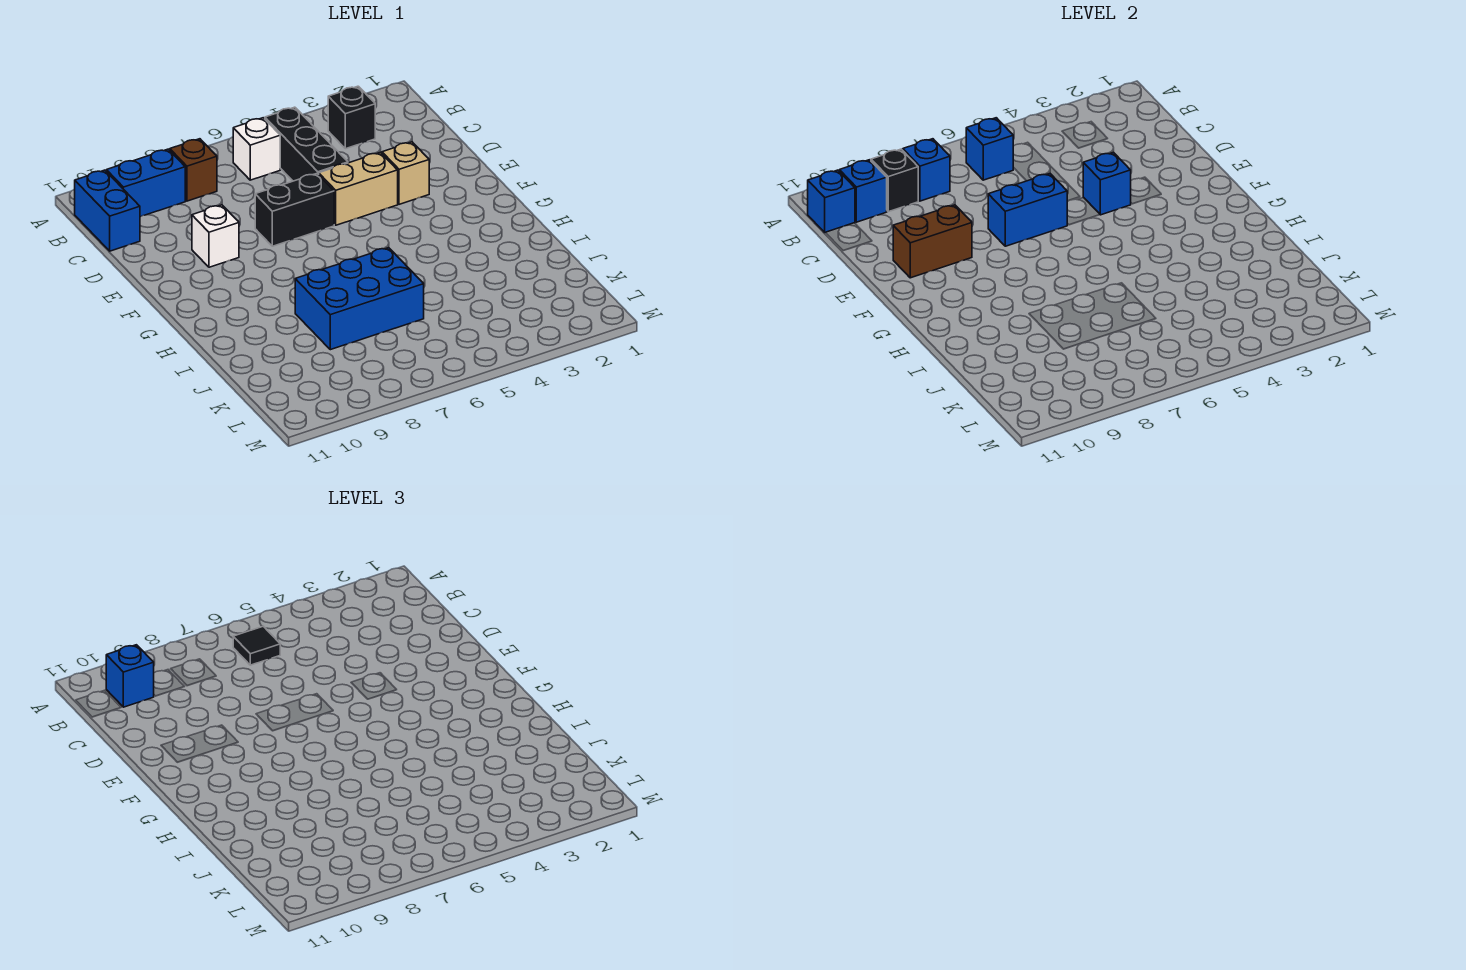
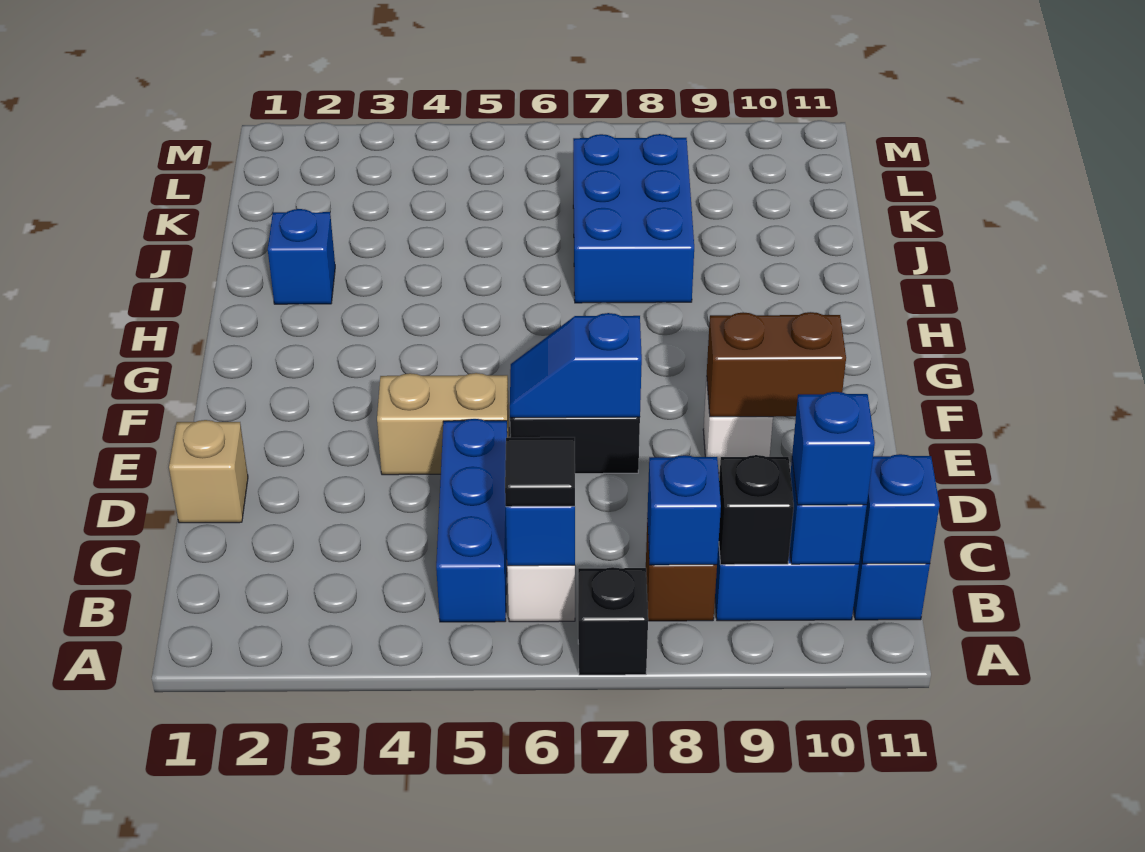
black brick B3 level 1 -> black brick A7 level 1
black brick B5:D5 level 1 -> blue brick B5:D5 level 1
tan brick E3 level 1 -> tan brick D1 level 1
blue brick E4 level 2 -> blue brick I2 level 1
blue brick E6:E7 level 2 -> blue slope E6:E7 level 2 top 7
blue brick I6:J8 level 1 -> blue brick I7:K8 level 1

